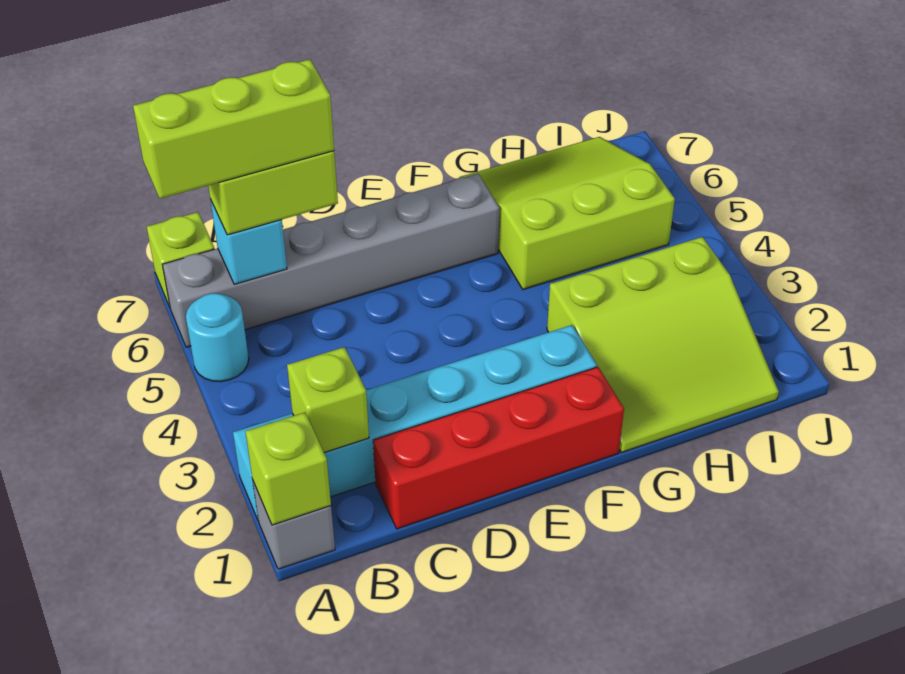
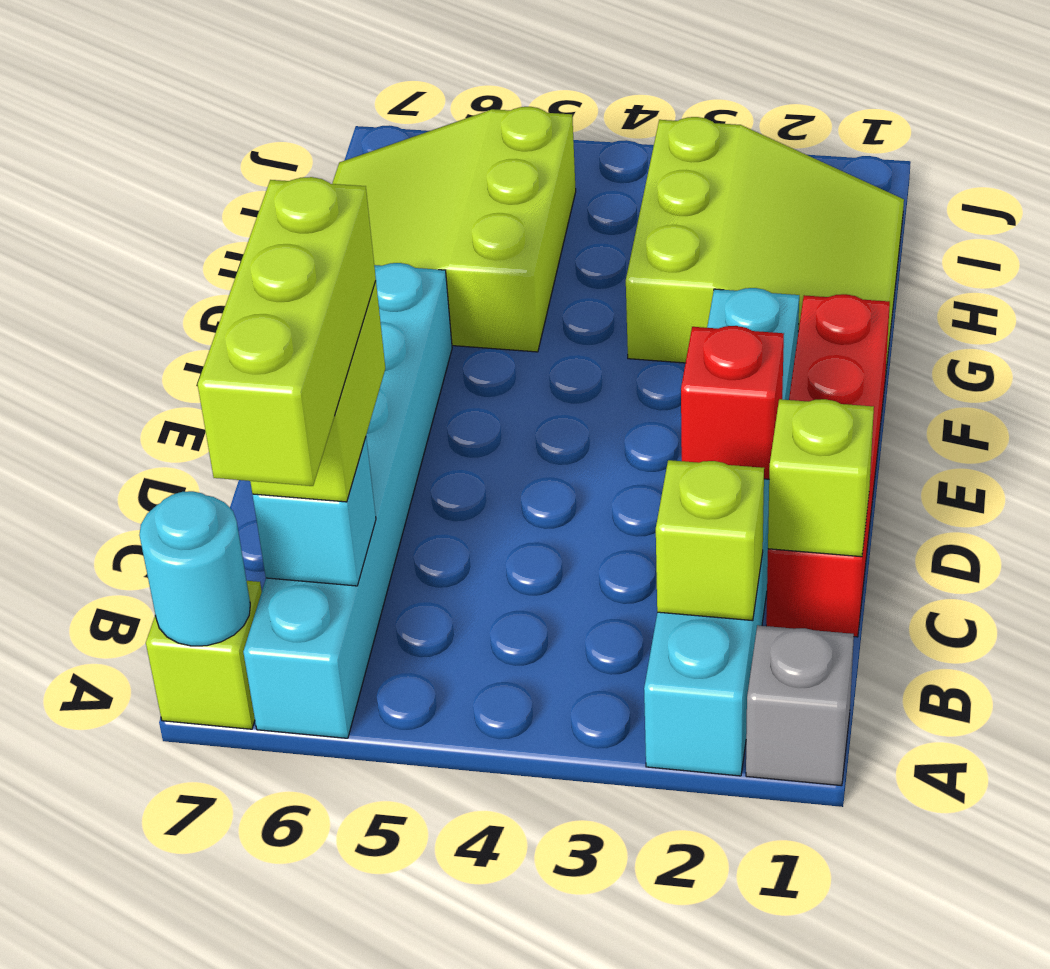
lime brick A1 level 2 -> lime brick C1 level 2
cyan round brick A5 level 1 -> cyan round brick A7 level 2
grey brick A6:F6 level 1 -> cyan brick A6:F6 level 1
none -> red brick D2 level 2

